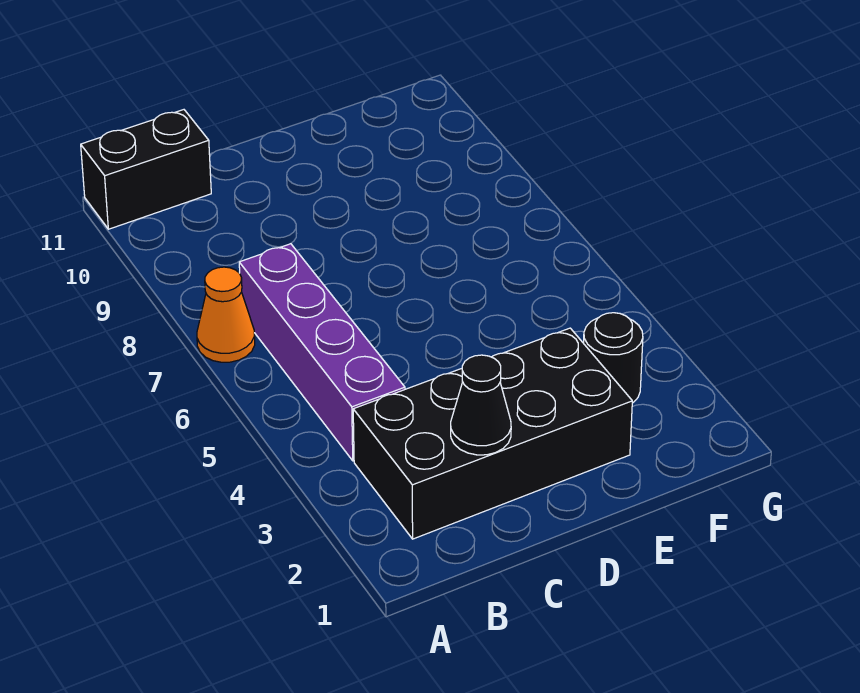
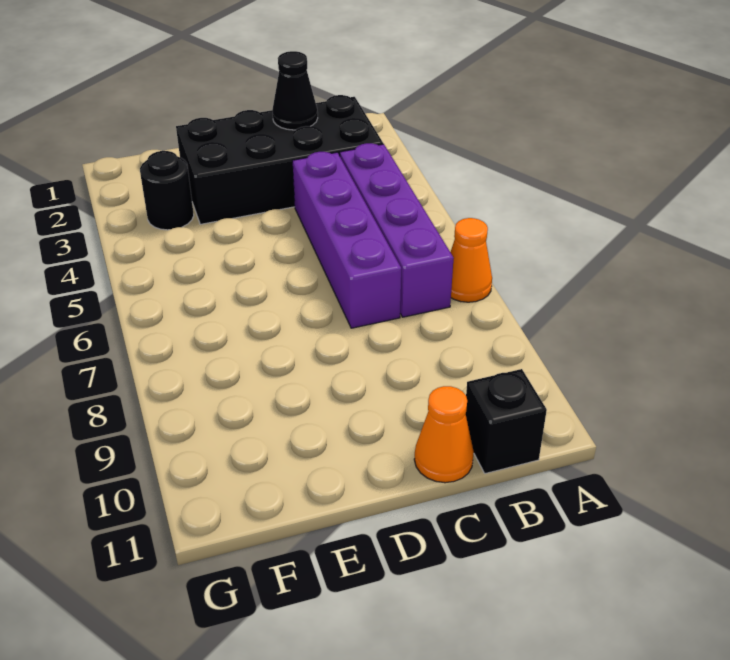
black brick A11:B11 level 1 -> black brick B11 level 1
none -> purple brick C4:C7 level 1
none -> orange cone C11 level 1

